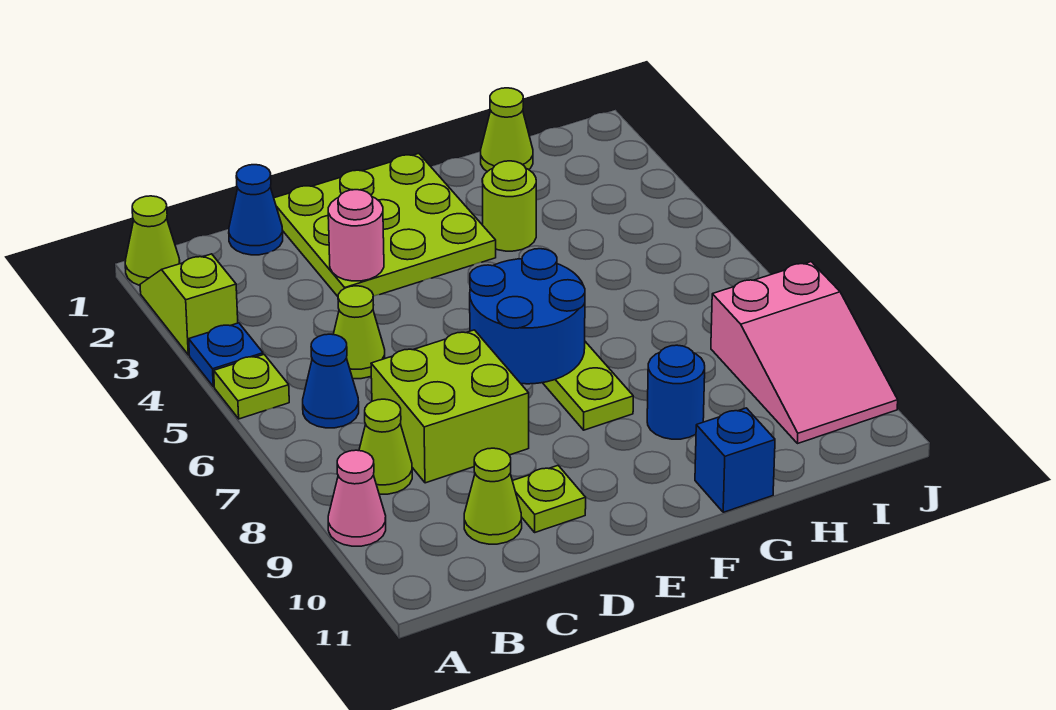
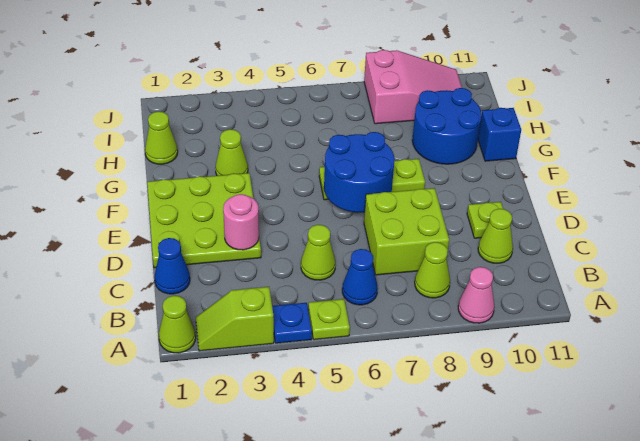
lime round brick G3 level 1 -> lime cone G3 level 1
blue round brick G9 level 1 -> blue round brick G9:H10 level 1

